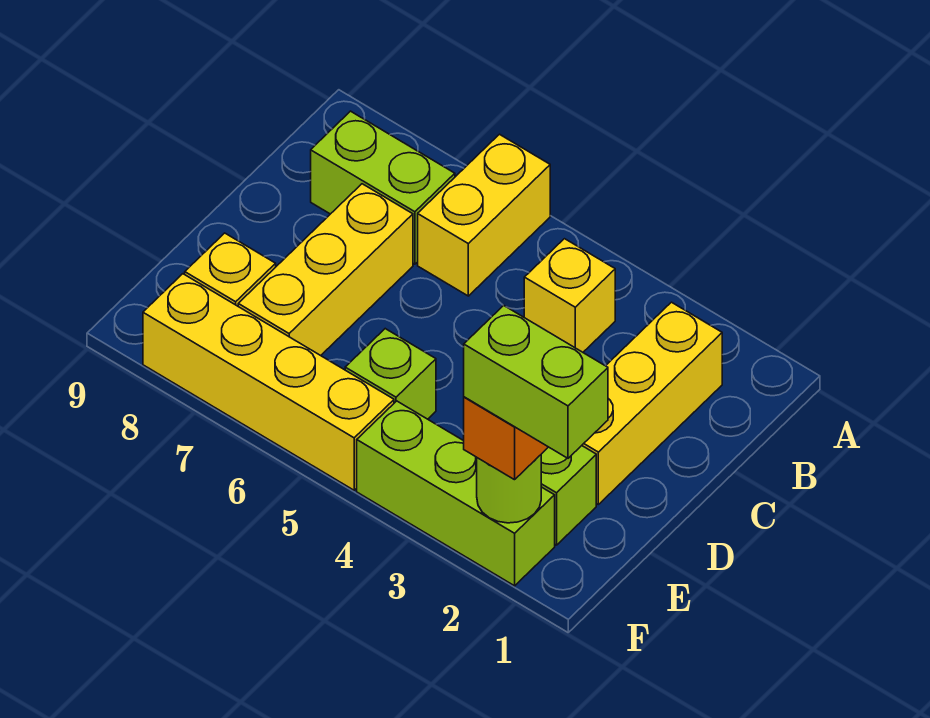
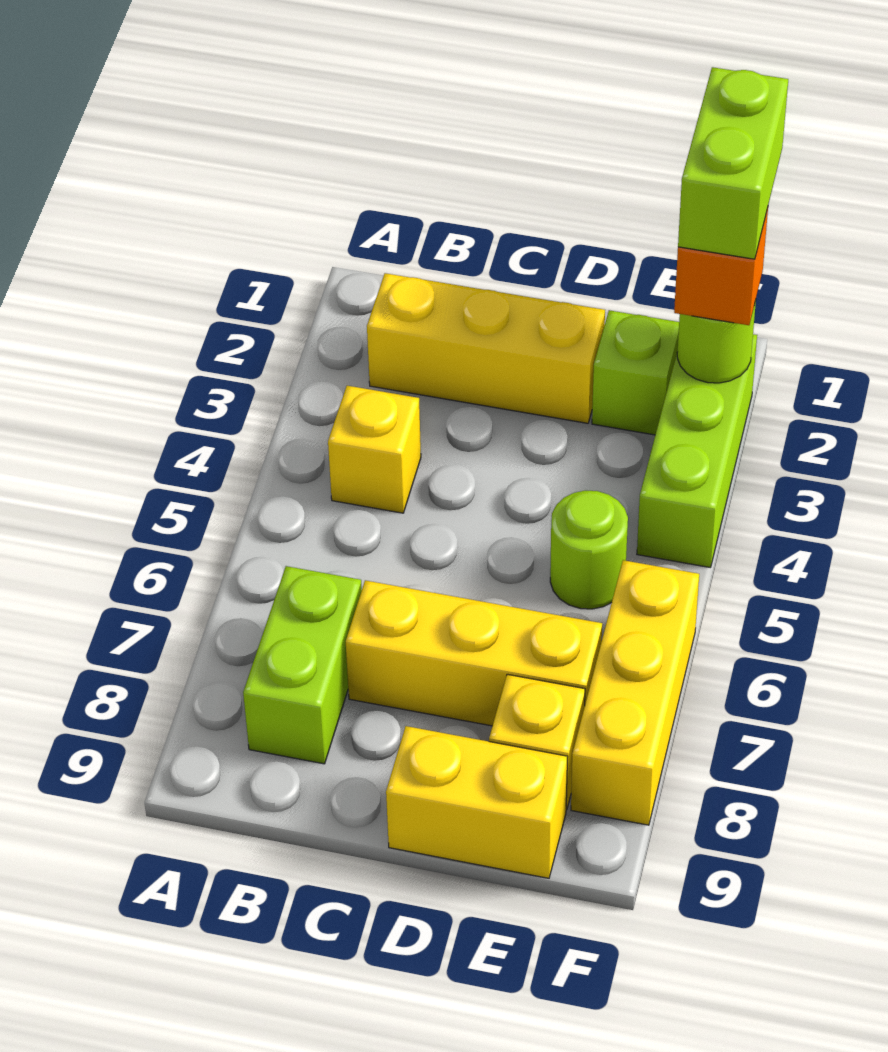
yellow brick A6:B6 level 1 -> yellow brick D9:E9 level 1
lime brick E5 level 1 -> lime round brick E5 level 1
yellow brick F5:F8 level 1 -> yellow brick F6:F8 level 1

